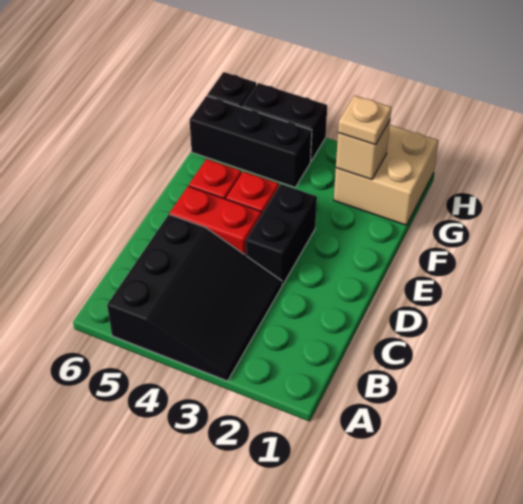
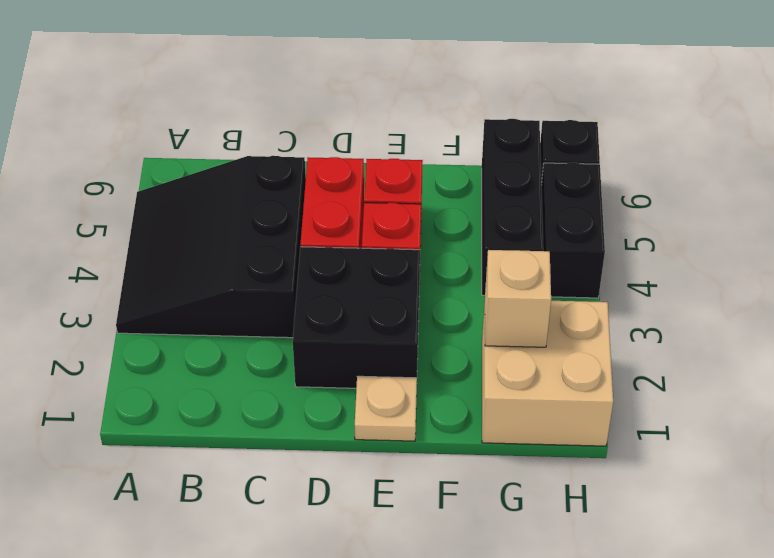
black slope A3:C5 level 1 top 5 -> black slope A3:C5 level 1 top C
black brick D3:E3 level 1 -> black brick D2:E3 level 1
tan plate G2 level 3 -> tan plate E1 level 1

